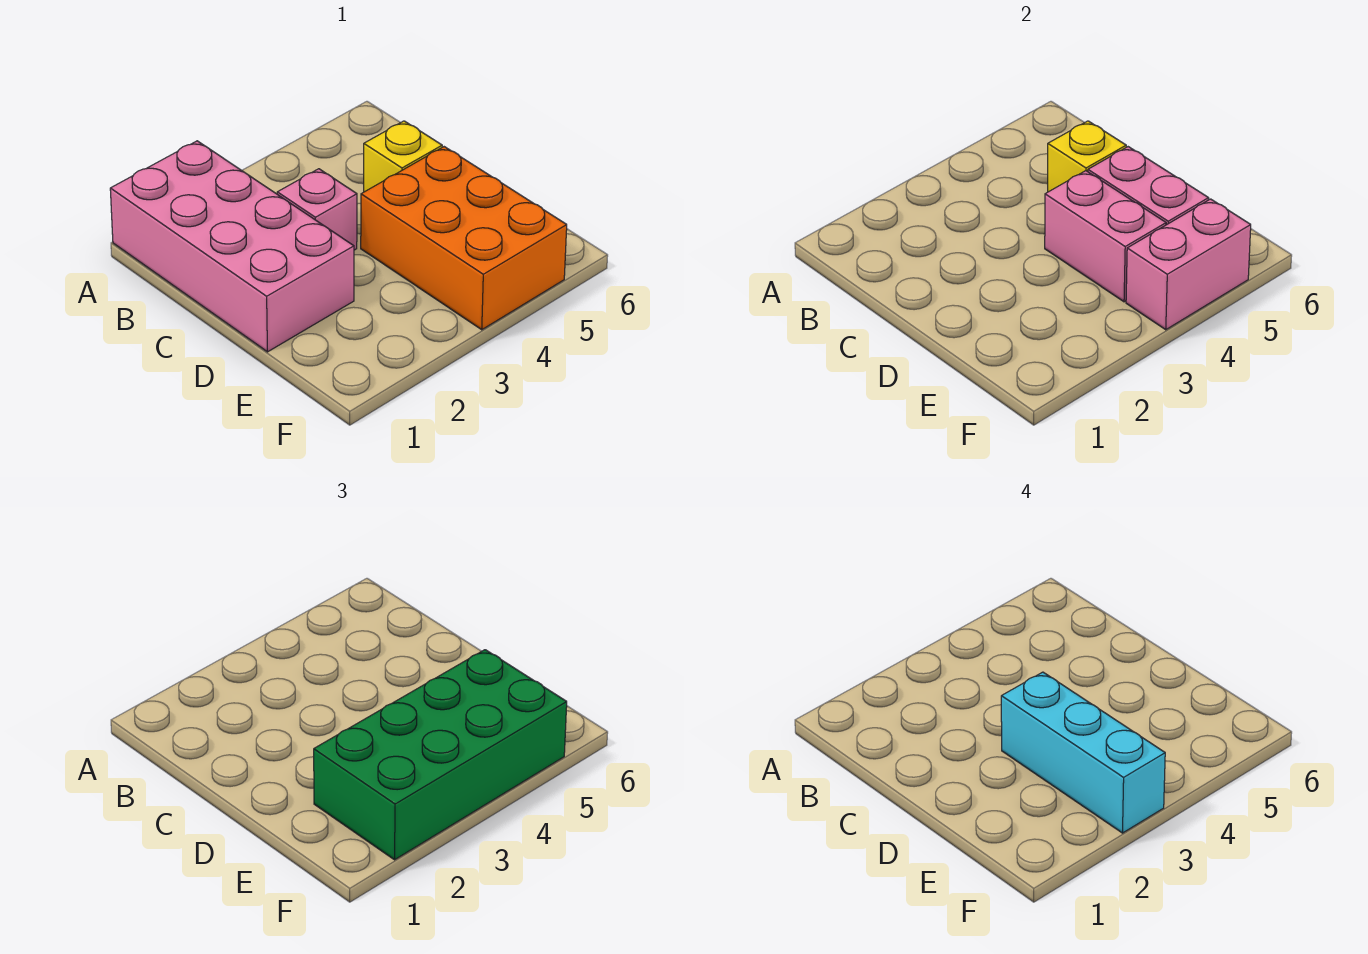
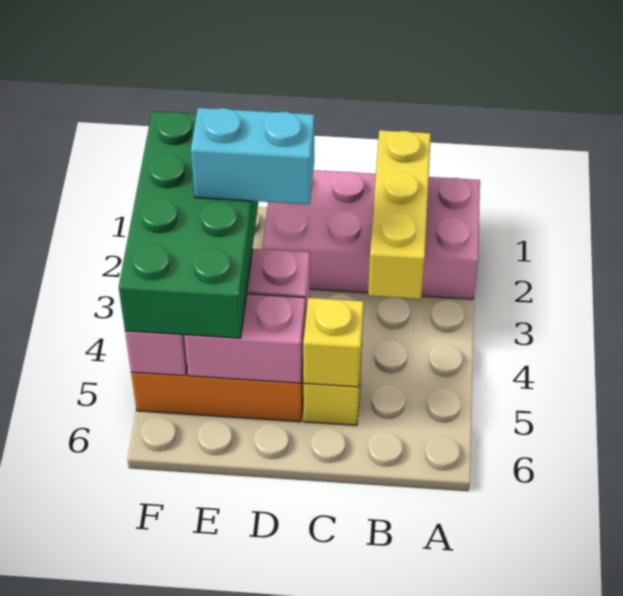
none -> yellow brick B1:B3 level 2
pink brick C3 level 1 -> none
cyan brick D3:F3 level 4 -> cyan brick D3:E3 level 4

